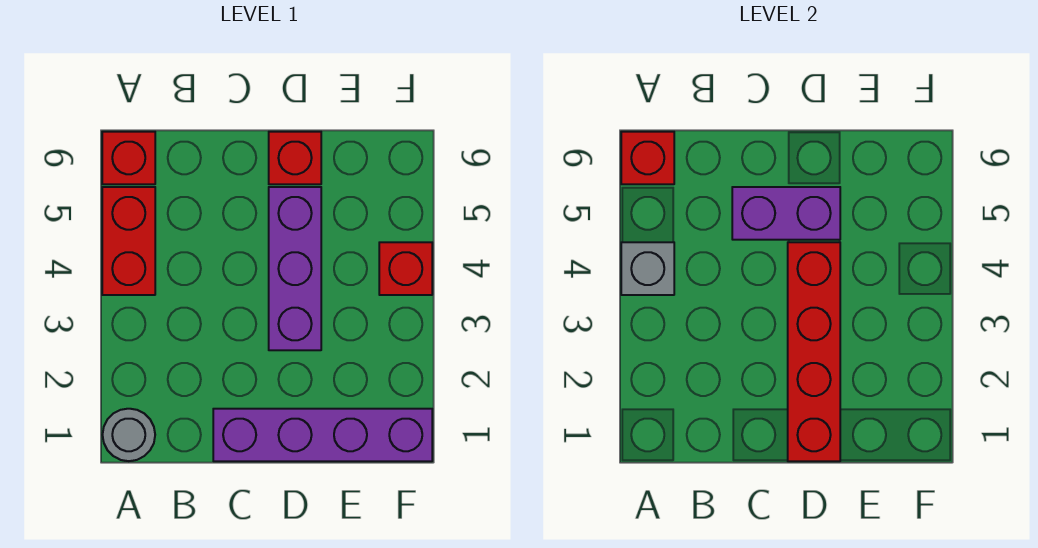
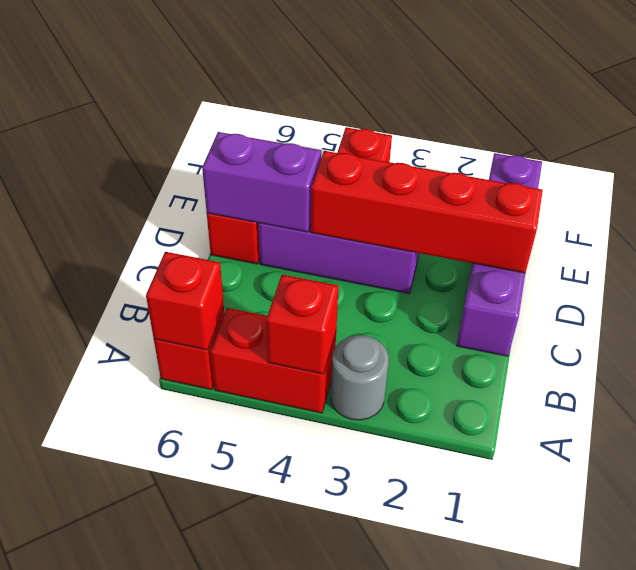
grey round brick A1 level 1 -> grey round brick A3 level 1
grey brick A4 level 2 -> red brick A4 level 2
purple brick C5:D5 level 2 -> purple brick D5:D6 level 2

